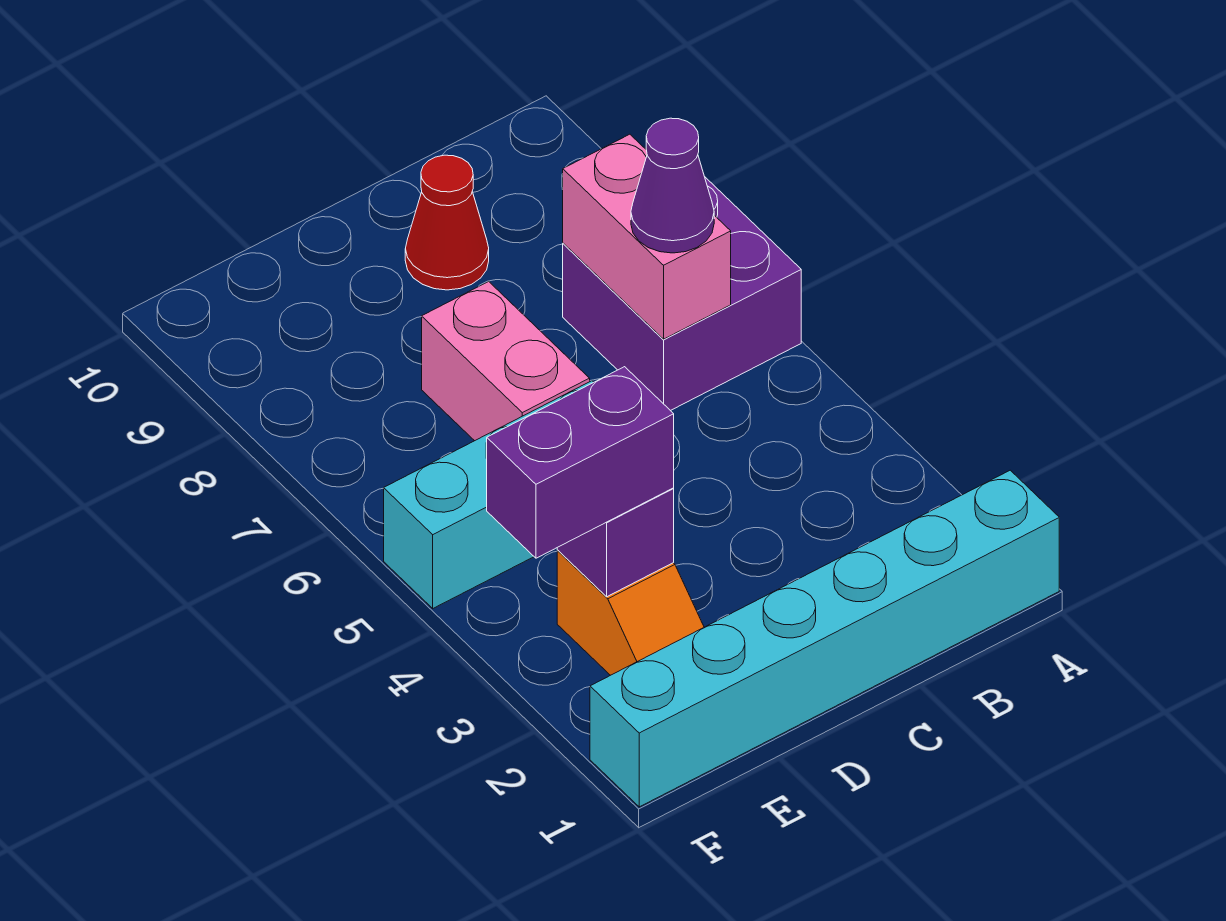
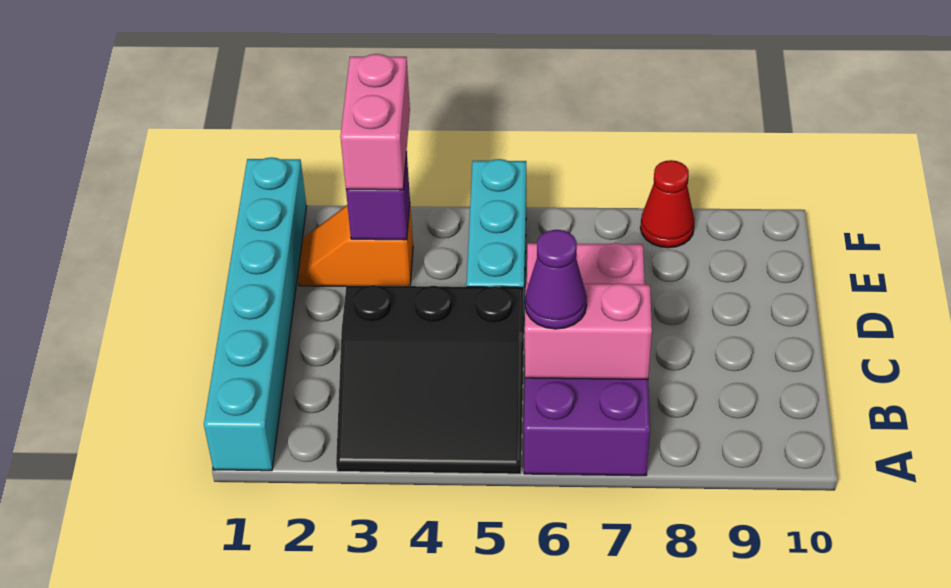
none -> black slope A3:C5 level 1 top C
red cone C9 level 1 -> red cone F8 level 1
purple brick E3:F3 level 3 -> pink brick E3:F3 level 3

